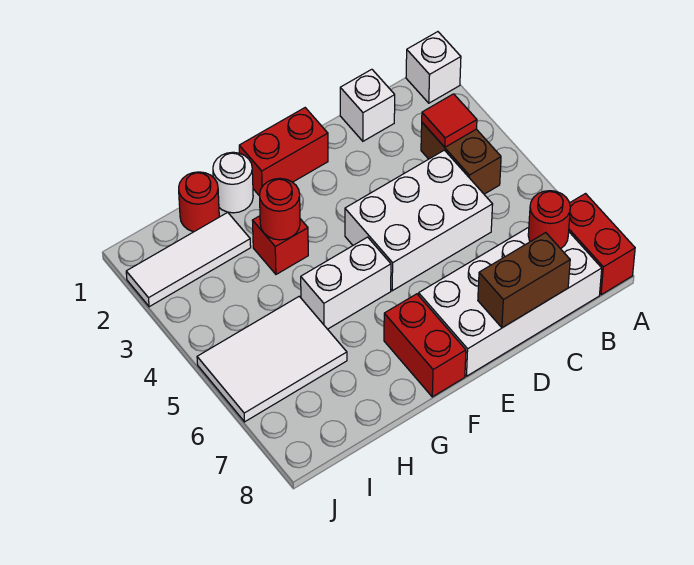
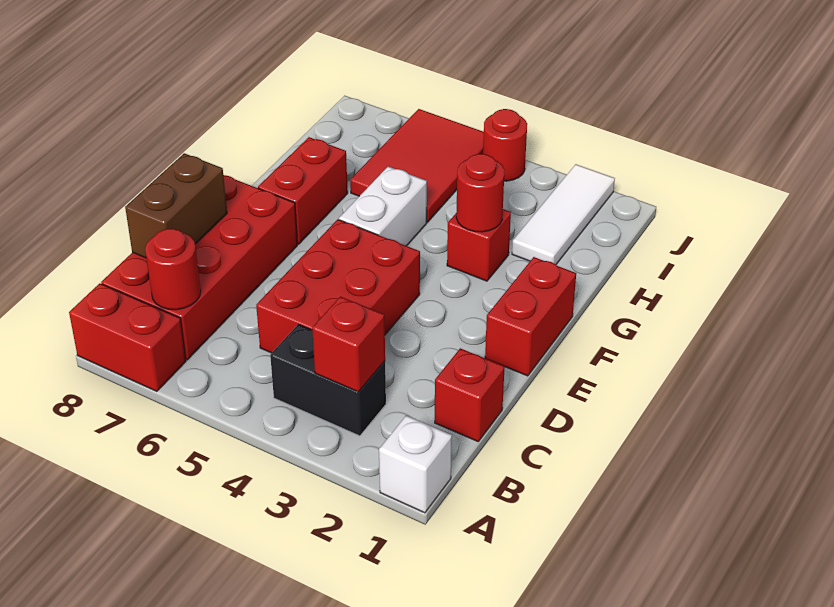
brown brick B3:B4 level 1 -> black brick B3:B4 level 1
red tile B3 level 2 -> red brick B3 level 2
white brick B7:E8 level 1 -> red brick B7:E8 level 1
white brick C1 level 1 -> red brick C1 level 1
white brick C4:E5 level 1 -> red brick C4:E5 level 1
red brick F7:F8 level 1 -> red brick F7:G7 level 1
white round brick G1 level 1 -> none
red round brick H1 level 1 -> red round brick J4 level 1
white tile H5:J6 level 1 -> red tile H5:J6 level 1

